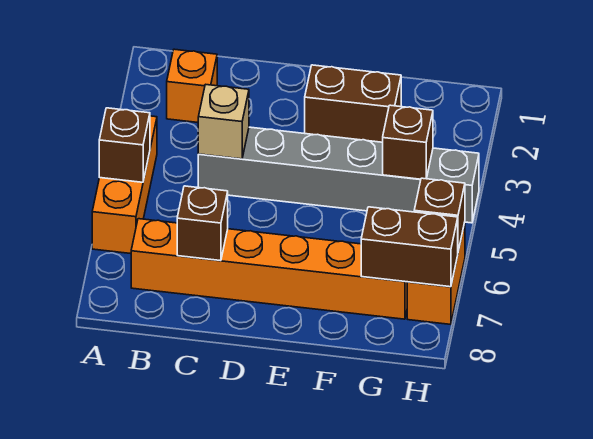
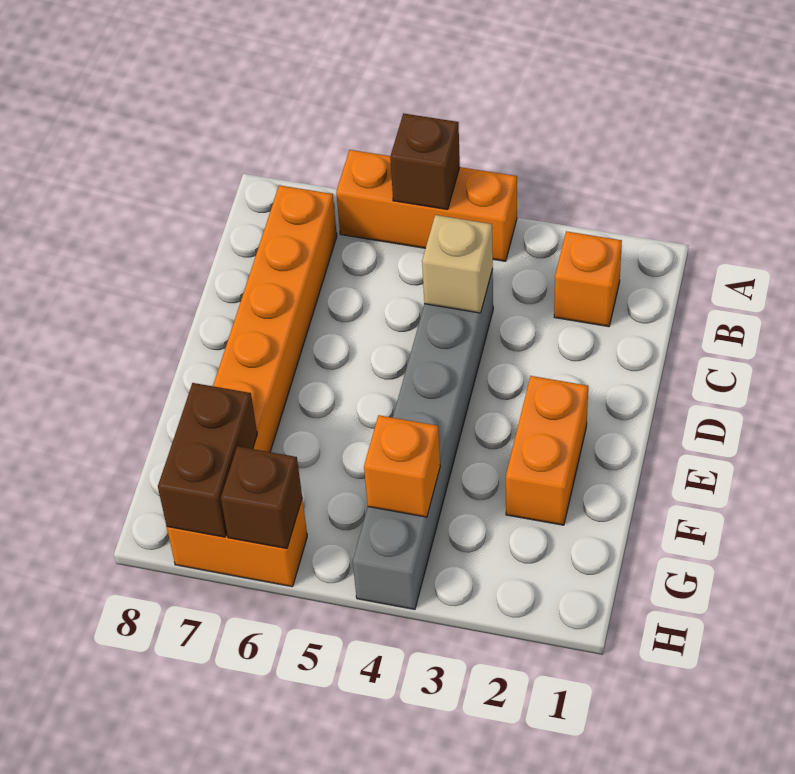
brown brick C7 level 2 -> none
brown brick E2:F2 level 1 -> orange brick E2:F2 level 1
brown brick G4 level 2 -> orange brick G4 level 2

